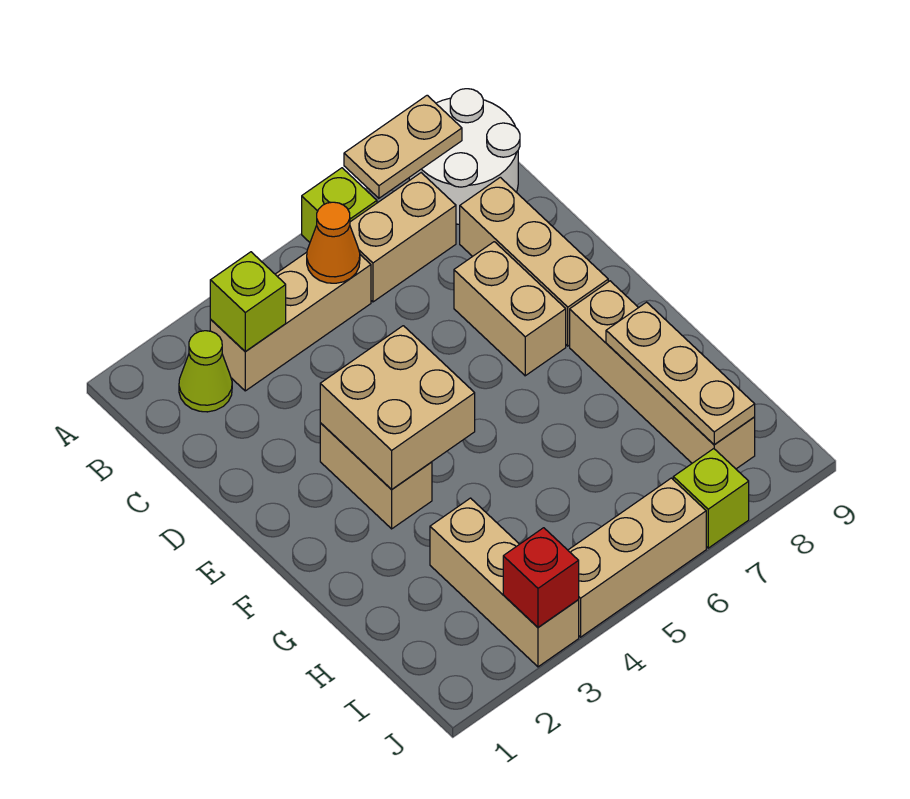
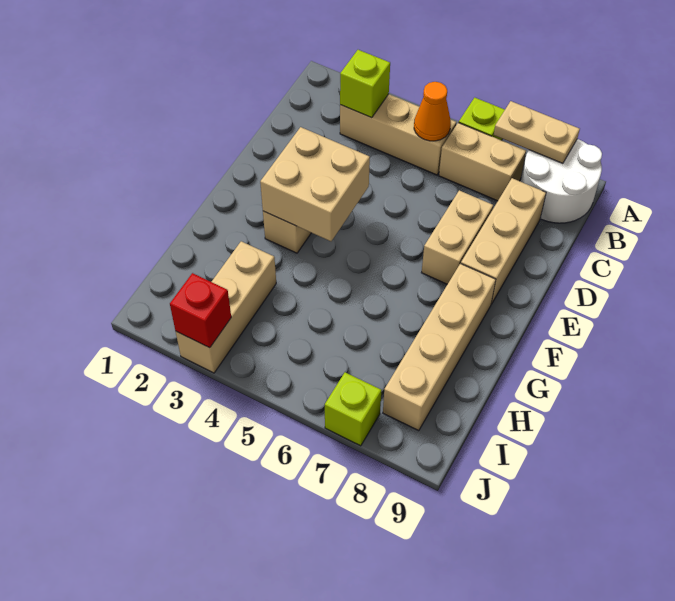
lime cone B2 level 1 -> none
tan plate G8:I8 level 2 -> none
tan brick J4:J6 level 1 -> none

